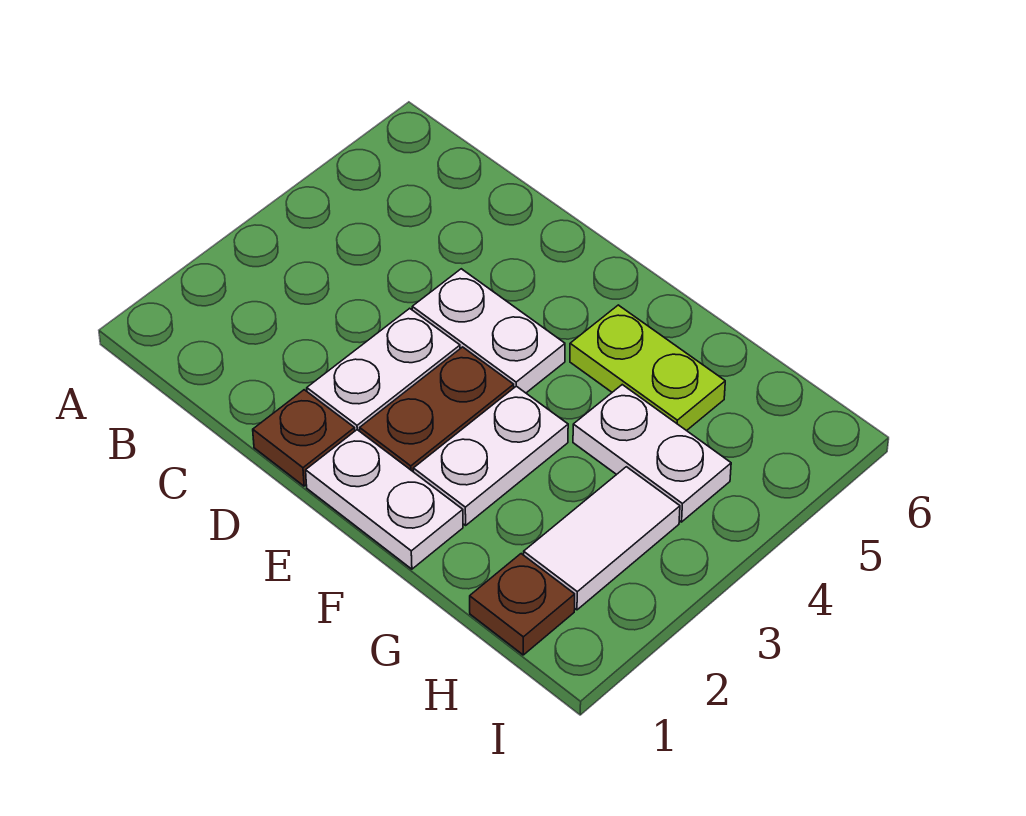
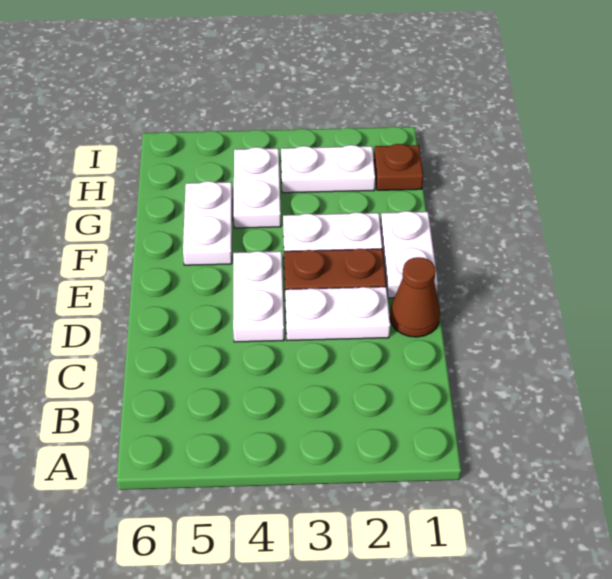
brown plate D1 level 1 -> brown cone D1 level 1
lime plate F5:G5 level 1 -> white plate F5:G5 level 1
white tile H2:H3 level 1 -> white plate H2:H3 level 1

